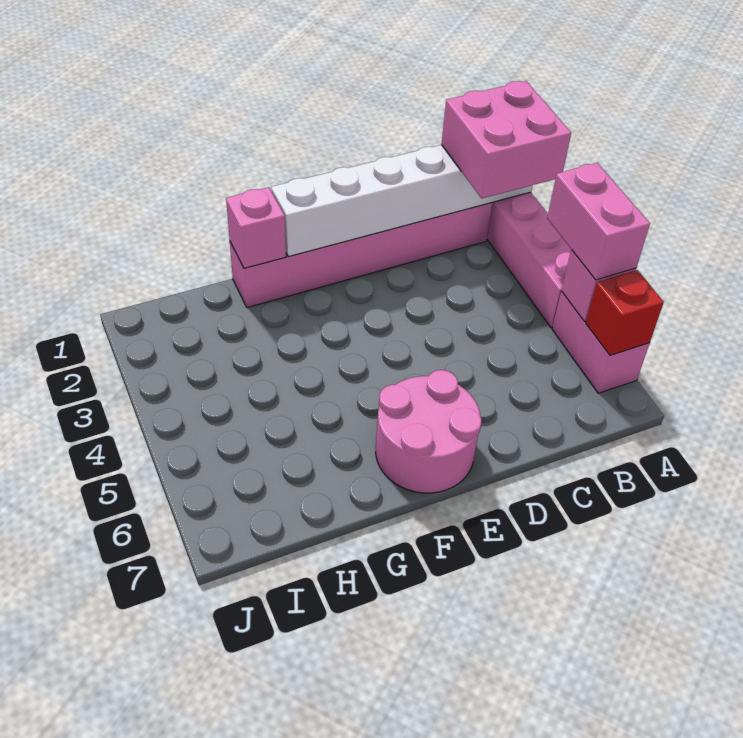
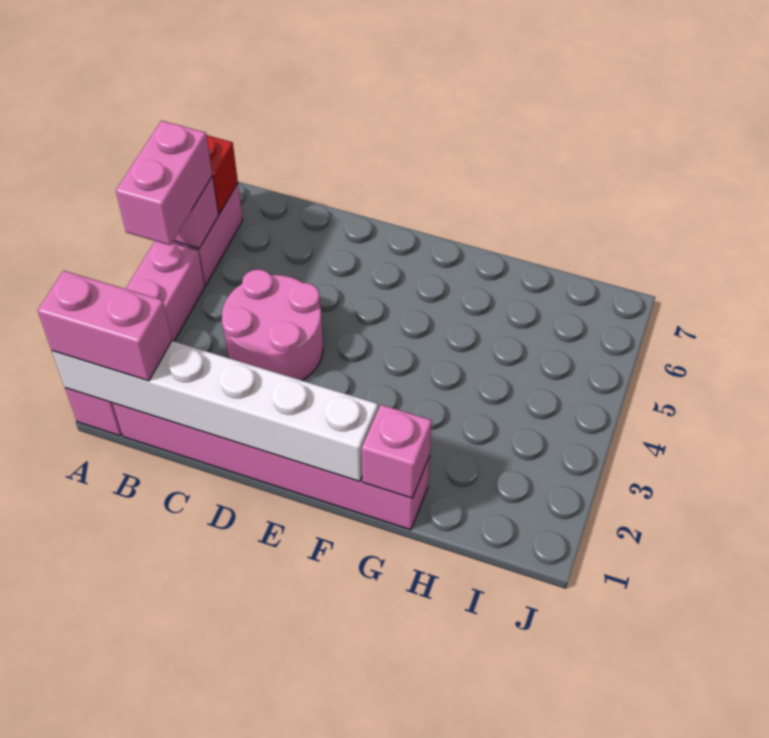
pink brick A1:B2 level 3 -> pink brick A1:B1 level 3
pink round brick E6:F7 level 1 -> pink round brick C3:D4 level 1

